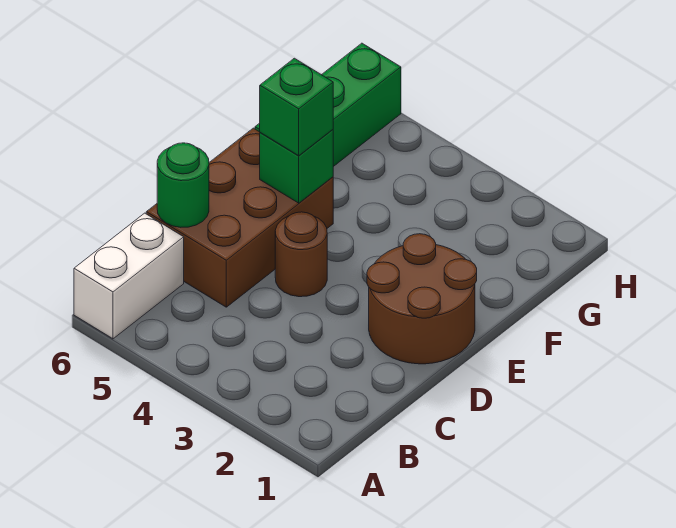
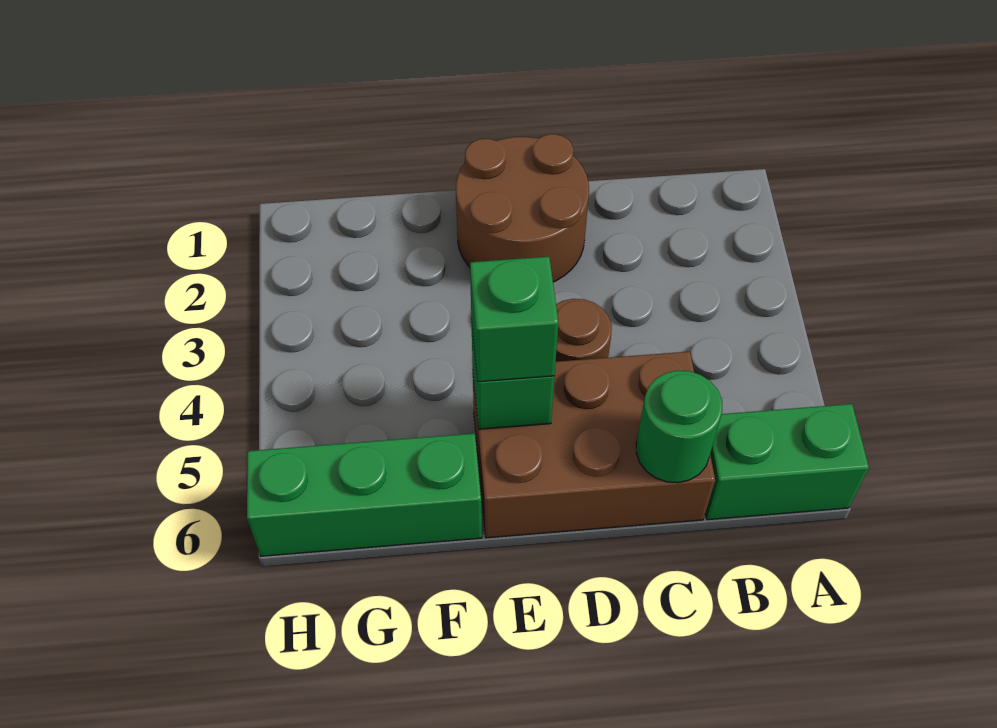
white brick A6:B6 level 1 -> green brick A6:B6 level 1

